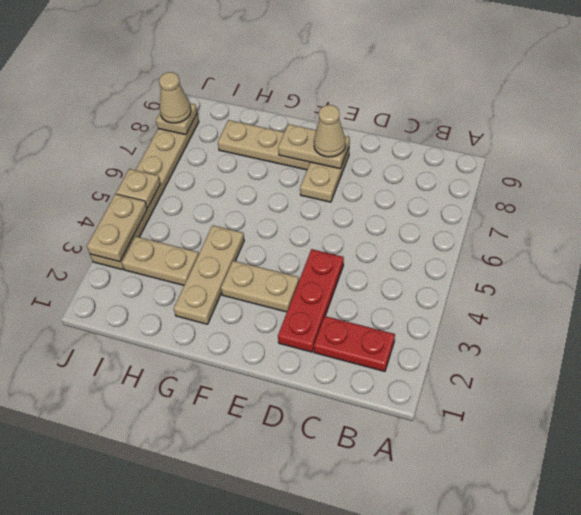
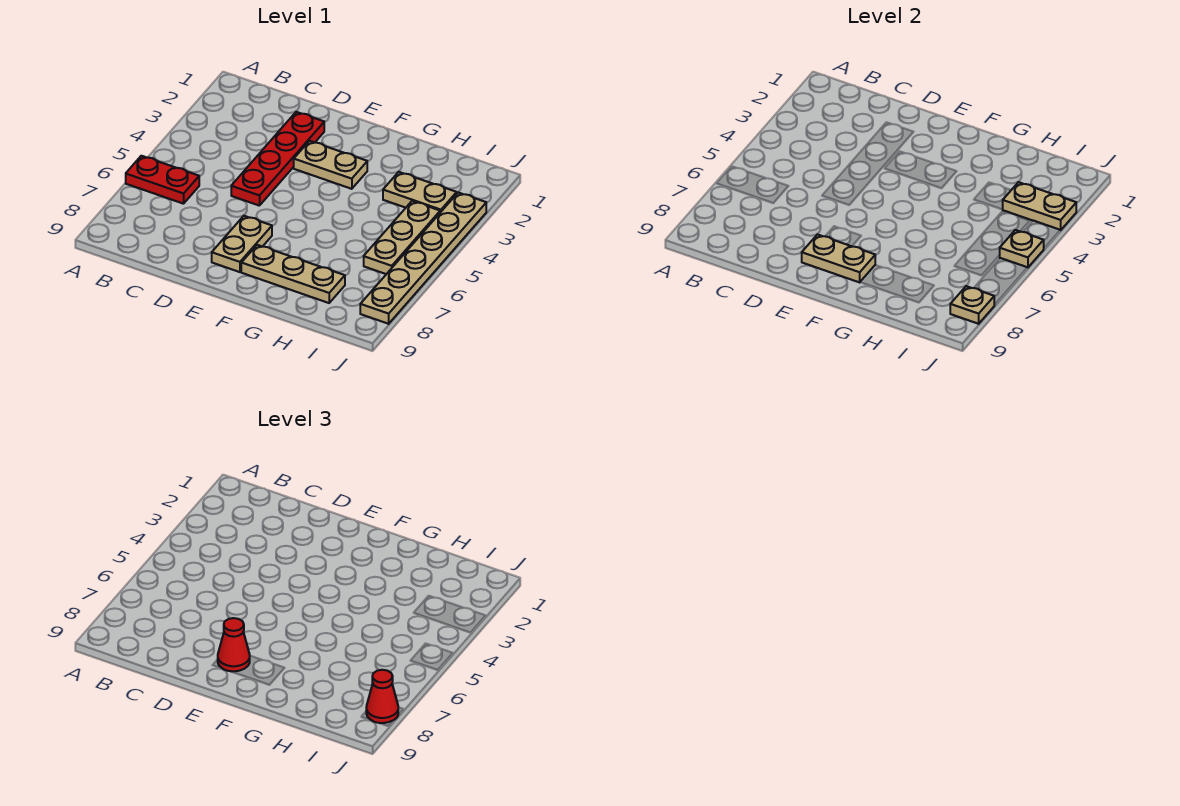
red plate B2:C2 level 1 -> red plate A6:B6 level 1
red plate D2:D4 level 1 -> red plate D2:D5 level 1
tan cone E8 level 3 -> red cone E8 level 3
tan plate G2:G4 level 1 -> tan plate I4:I6 level 1
tan plate J3:J4 level 2 -> tan plate I3:J3 level 2
tan cone J8 level 3 -> red cone J8 level 3

